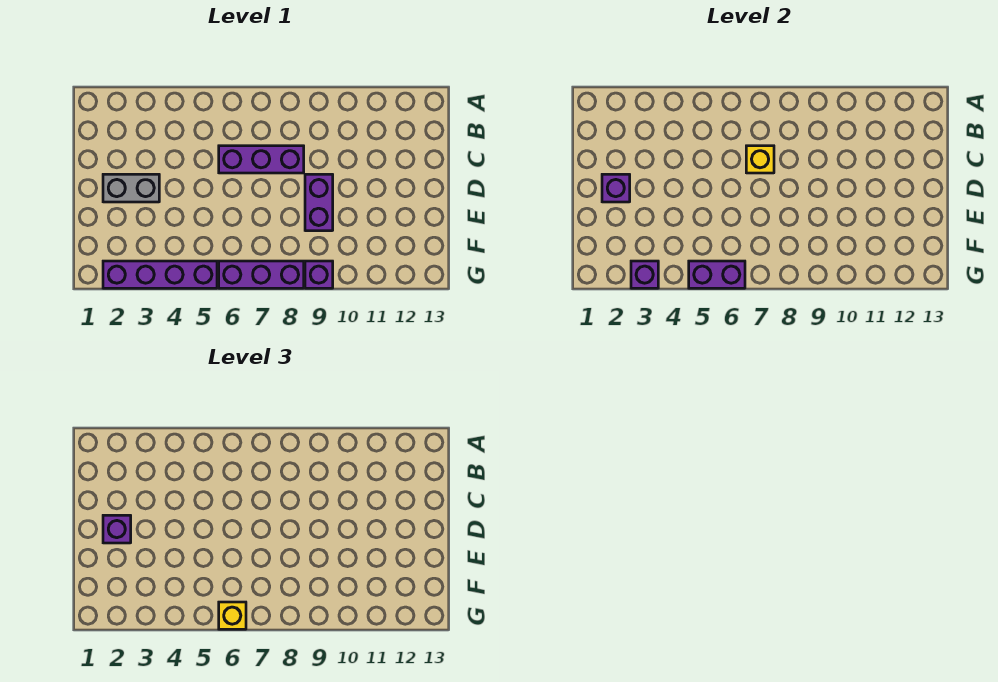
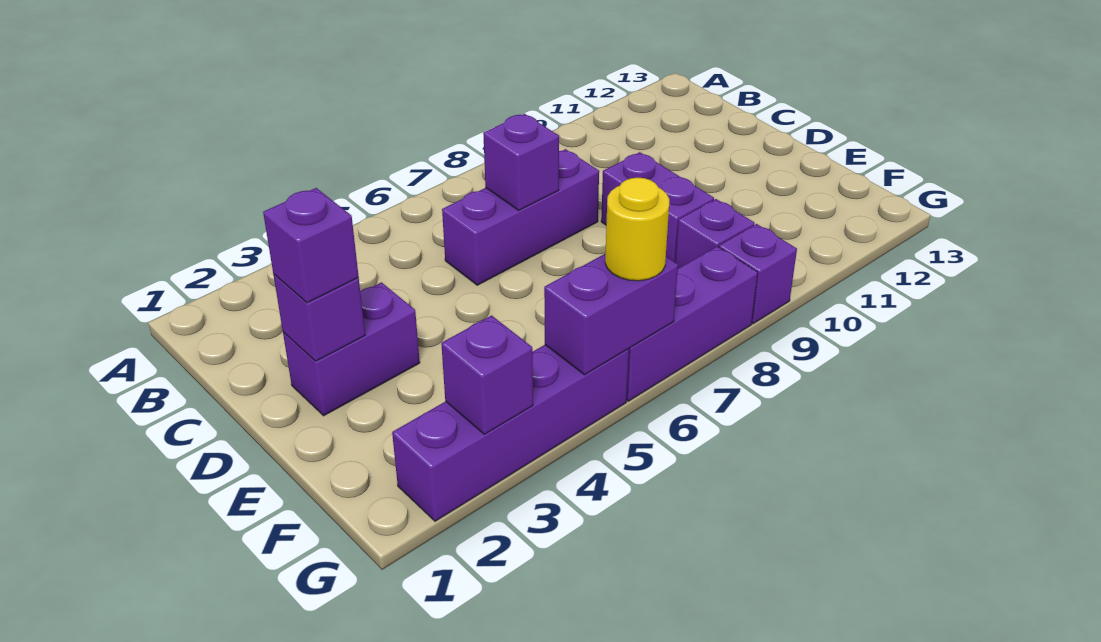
yellow brick C7 level 2 -> purple brick C7 level 2
grey brick D2:D3 level 1 -> purple brick D2:D3 level 1
none -> purple brick F9 level 1
yellow brick G6 level 3 -> yellow round brick G6 level 3

